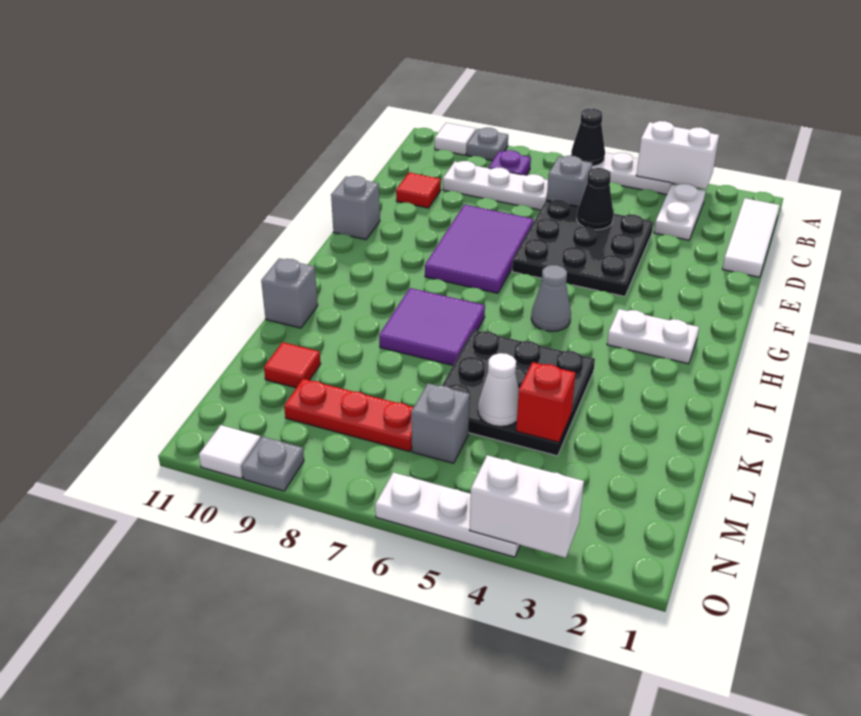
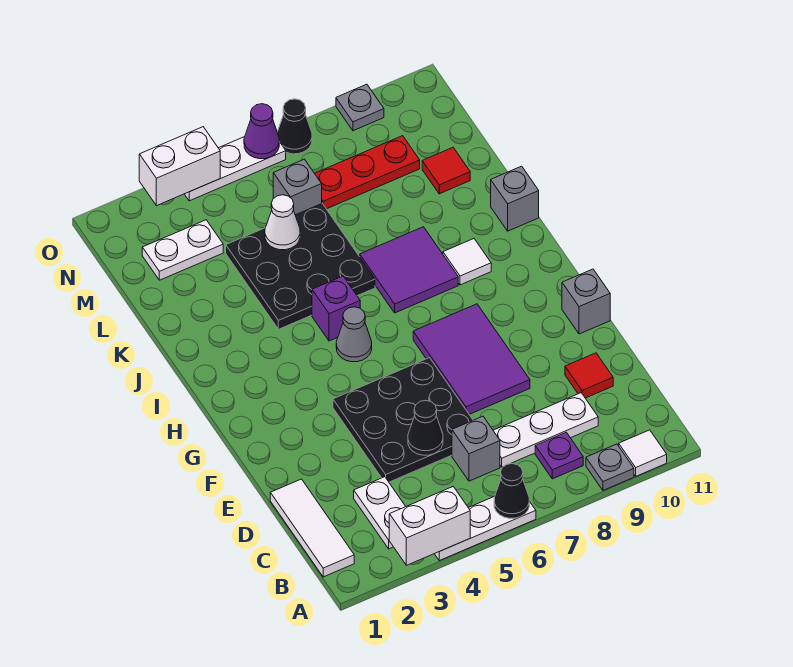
white plate H2:H3 level 1 -> white plate M2:M3 level 1
none -> purple brick I5 level 1
red brick L4 level 2 -> none
none -> purple cone O6 level 2
none -> black cone O7 level 1
white tile O10 level 1 -> white tile I9 level 1

